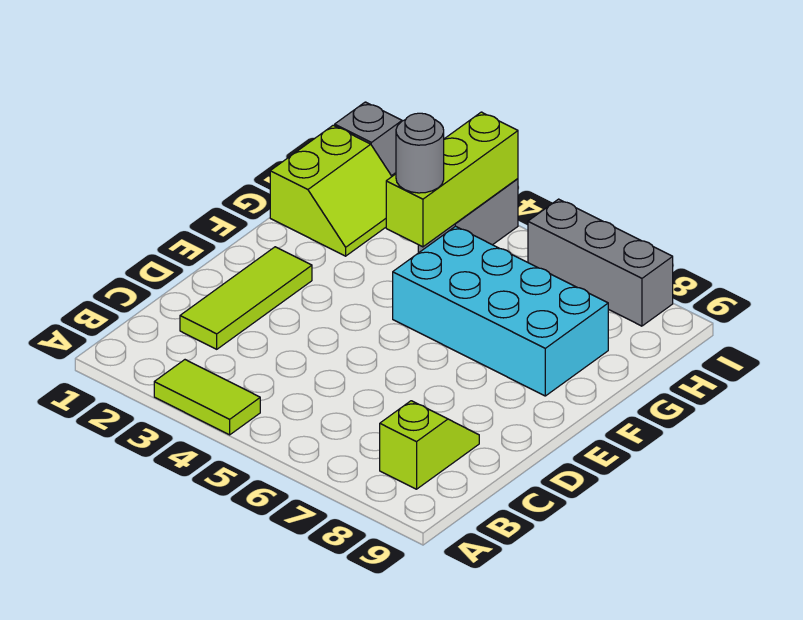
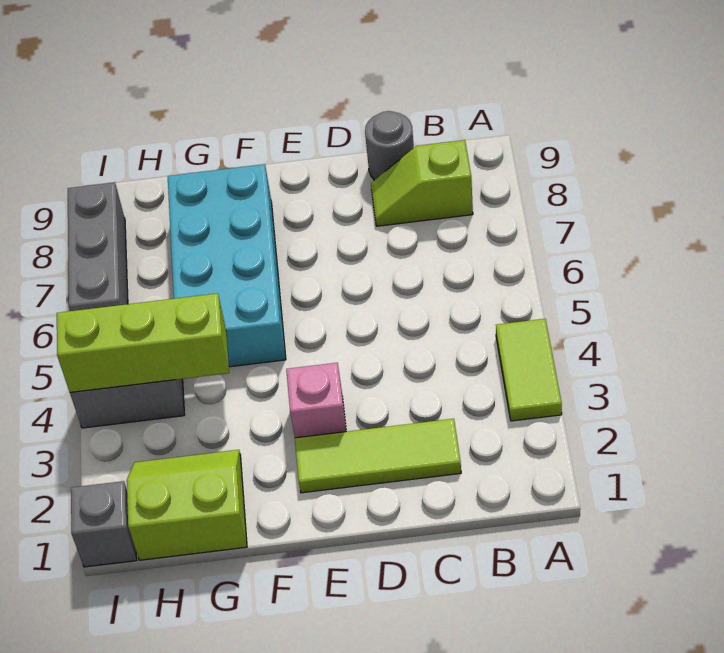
none -> pink brick E3 level 1
grey round brick G4 level 3 -> grey round brick C9 level 1

